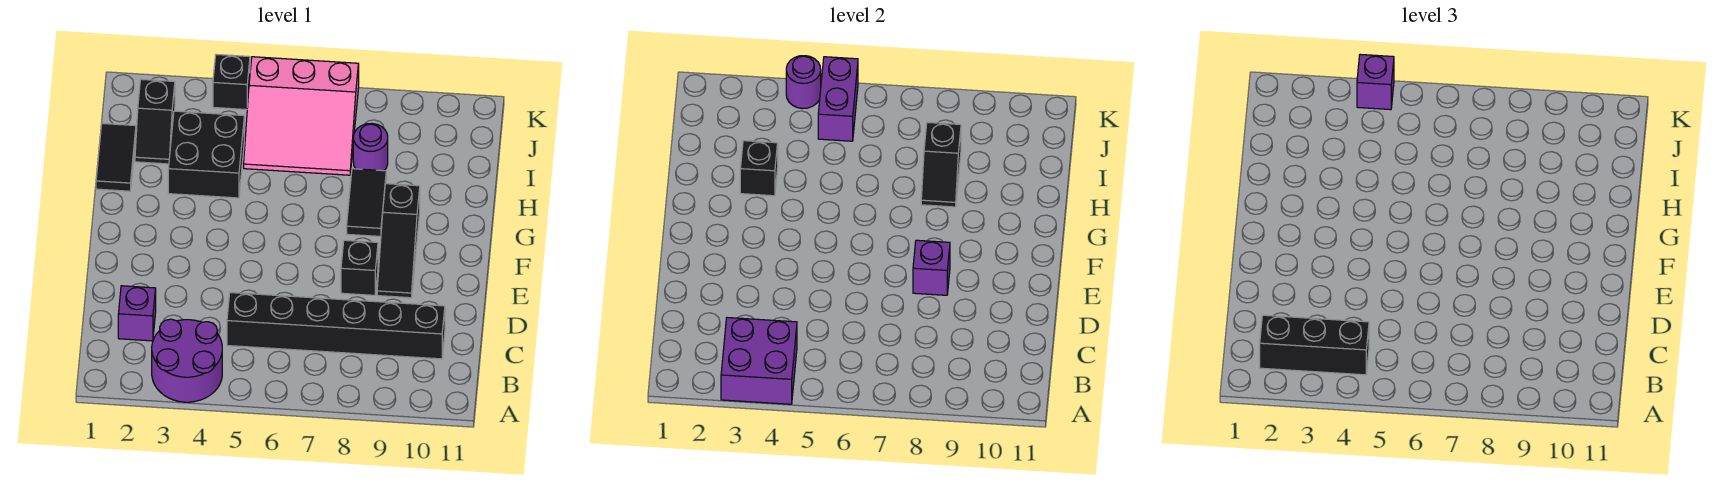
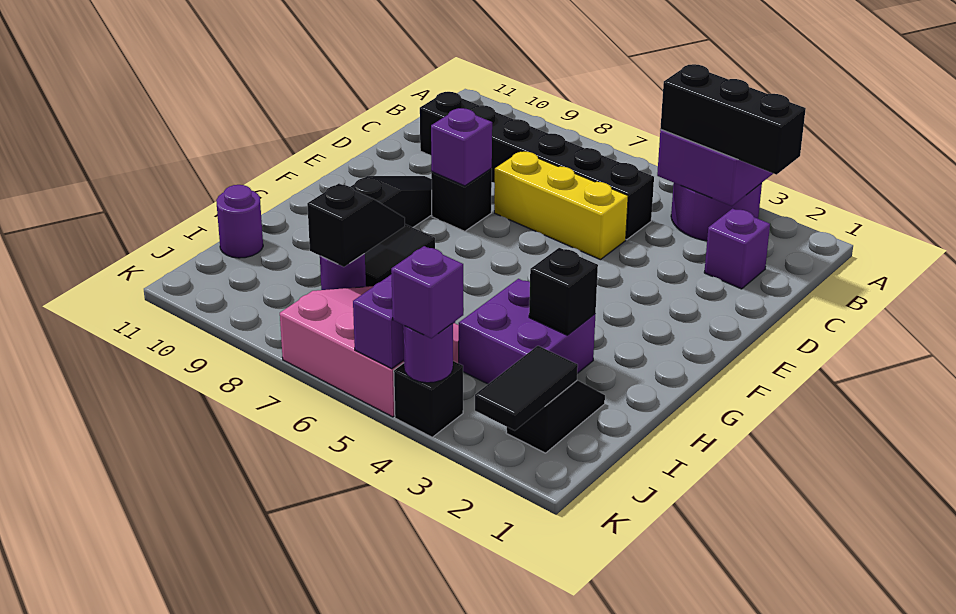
none -> yellow brick D5:D7 level 1
black tile H1:I1 level 1 -> black tile J2:K2 level 2
black brick H3:I4 level 1 -> purple brick H3:I4 level 1
none -> purple round brick I11 level 1

